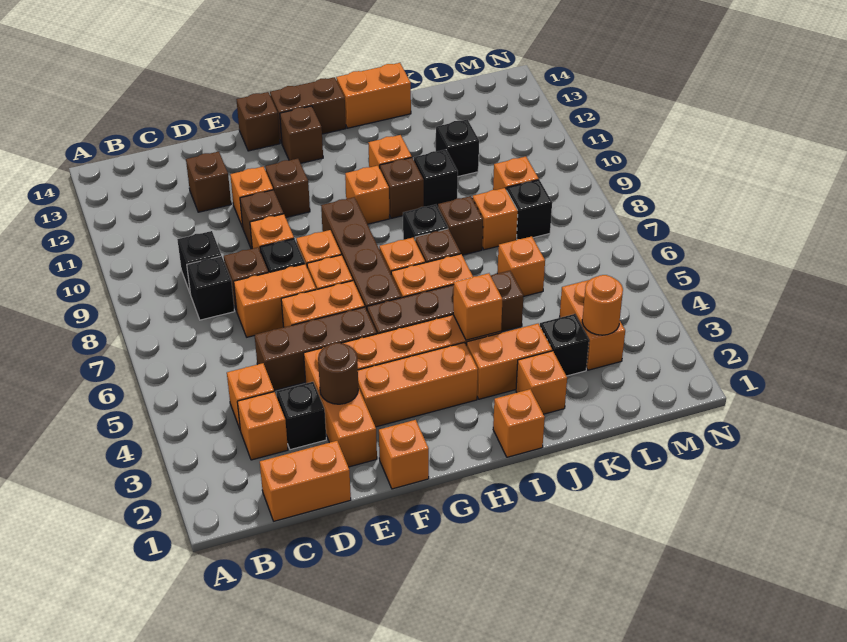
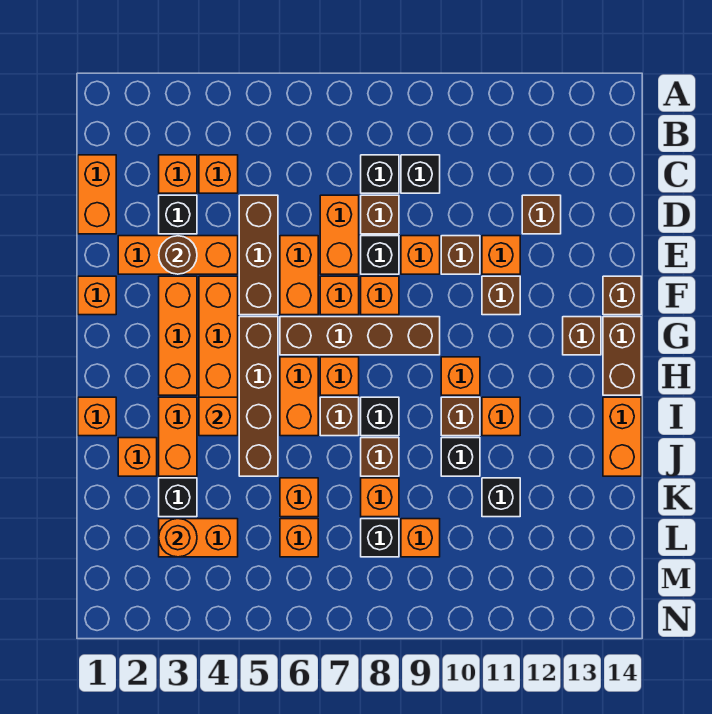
none -> orange brick L6 level 1

